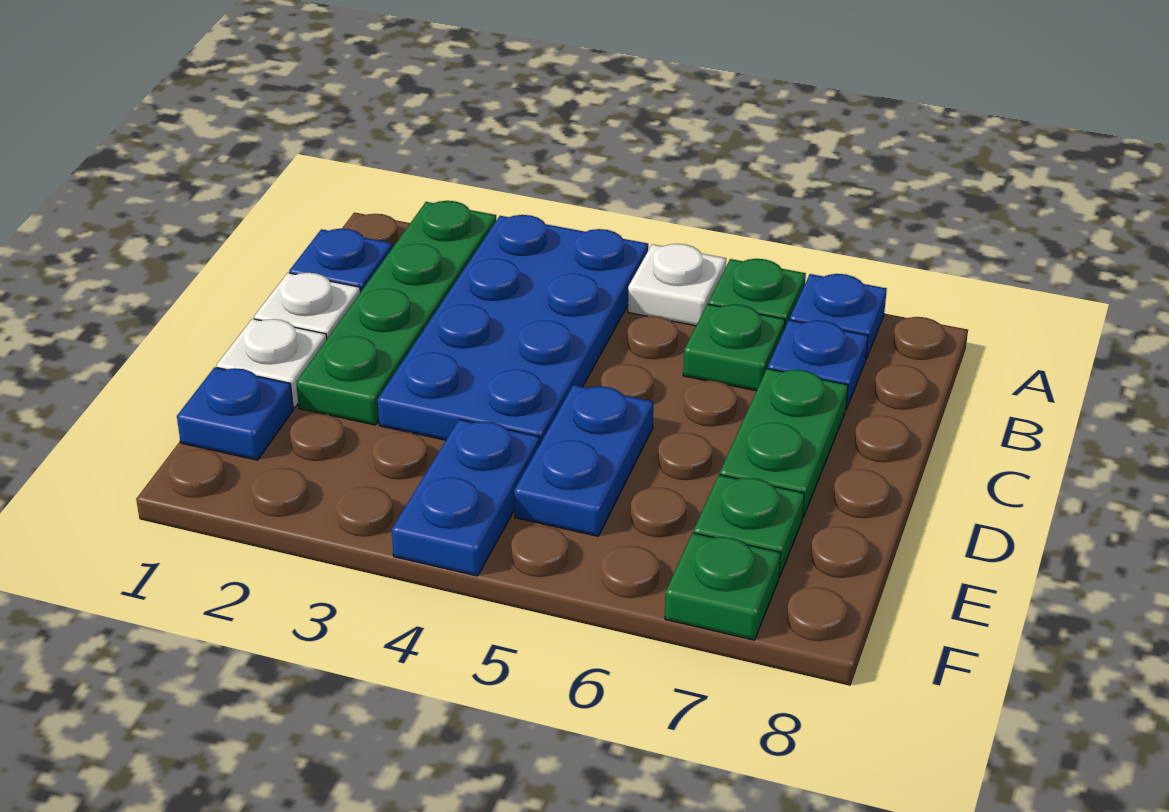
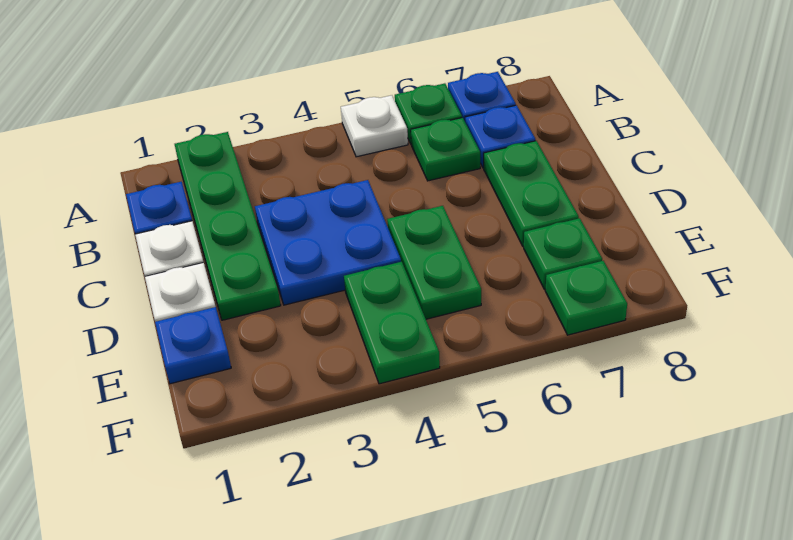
blue plate A3:D4 level 1 -> blue plate C3:D4 level 1
blue plate D5:E5 level 1 -> green plate D5:E5 level 1
blue plate E4:F4 level 1 -> green plate E4:F4 level 1

